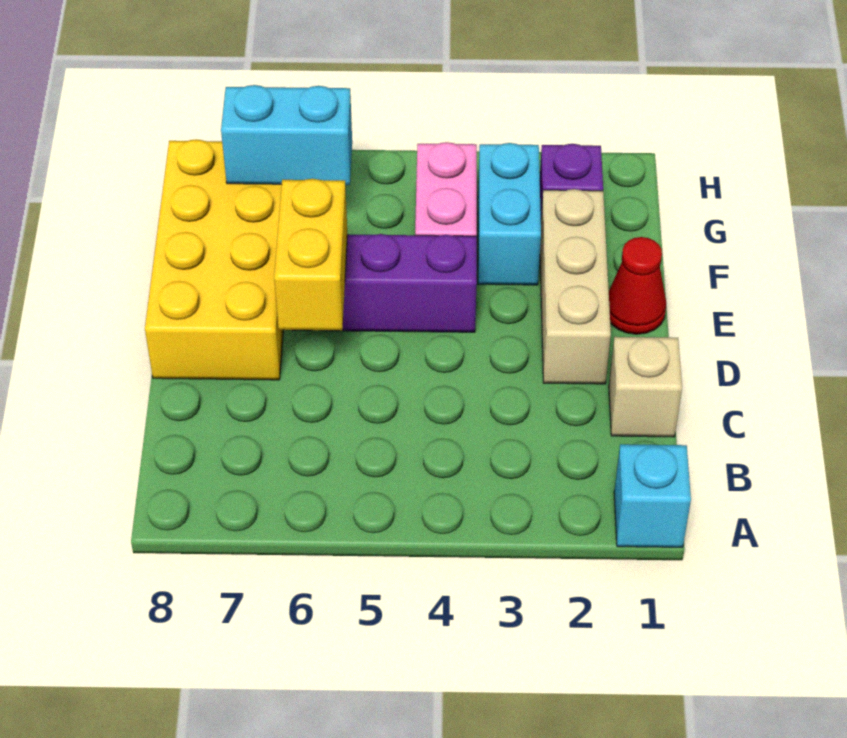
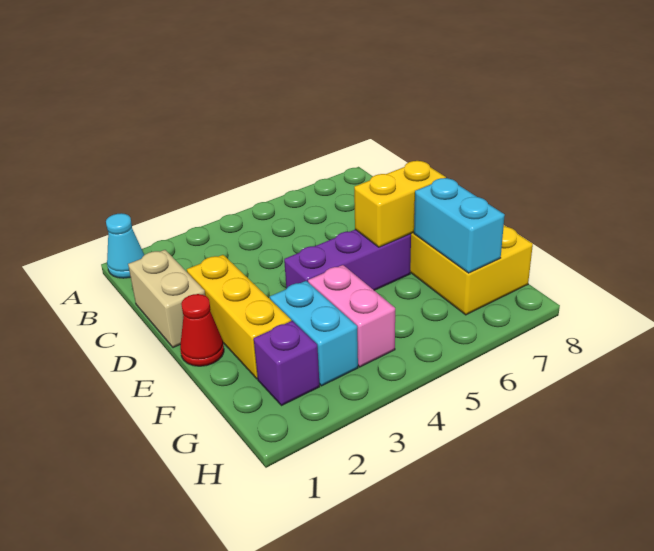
cyan brick A1 level 1 -> cyan cone A1 level 1
tan brick C1 level 1 -> tan brick C1:D1 level 1
tan brick D2:F2 level 1 -> yellow brick D2:F2 level 1
yellow brick D6:E6 level 2 -> yellow brick E6:E7 level 2
cyan brick G6:G7 level 2 -> cyan brick F7:G7 level 2

